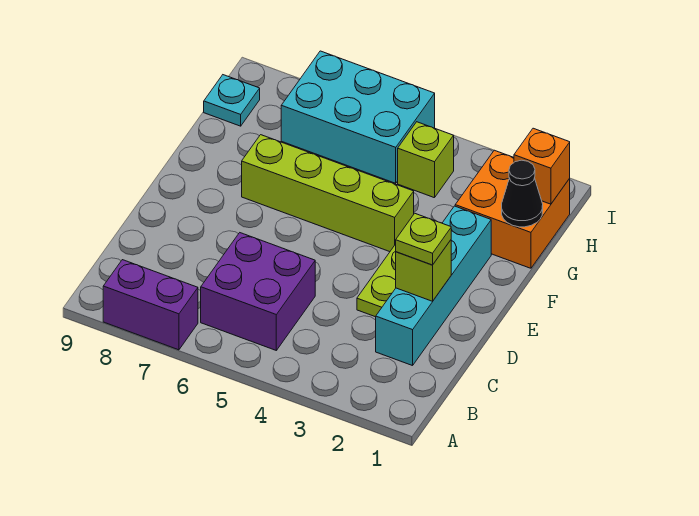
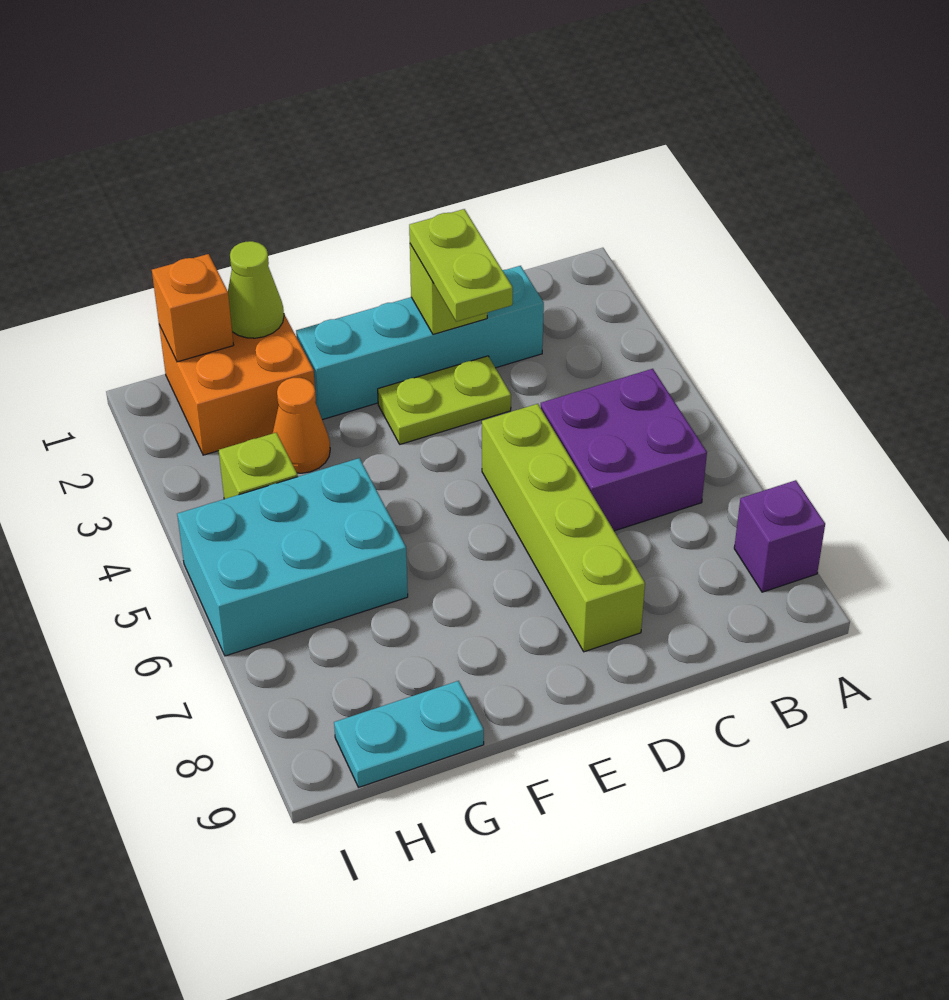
purple brick A7:A8 level 1 -> purple brick A8 level 1
lime plate D2 level 3 -> lime plate D2:D3 level 3
lime brick F4:F7 level 1 -> lime brick D5:D8 level 1
black cone G1 level 2 -> lime cone G1 level 2
none -> orange cone G3 level 1
cyan brick H5:I7 level 1 -> cyan brick G5:I6 level 1
cyan plate H9 level 1 -> cyan plate G9:H9 level 1

